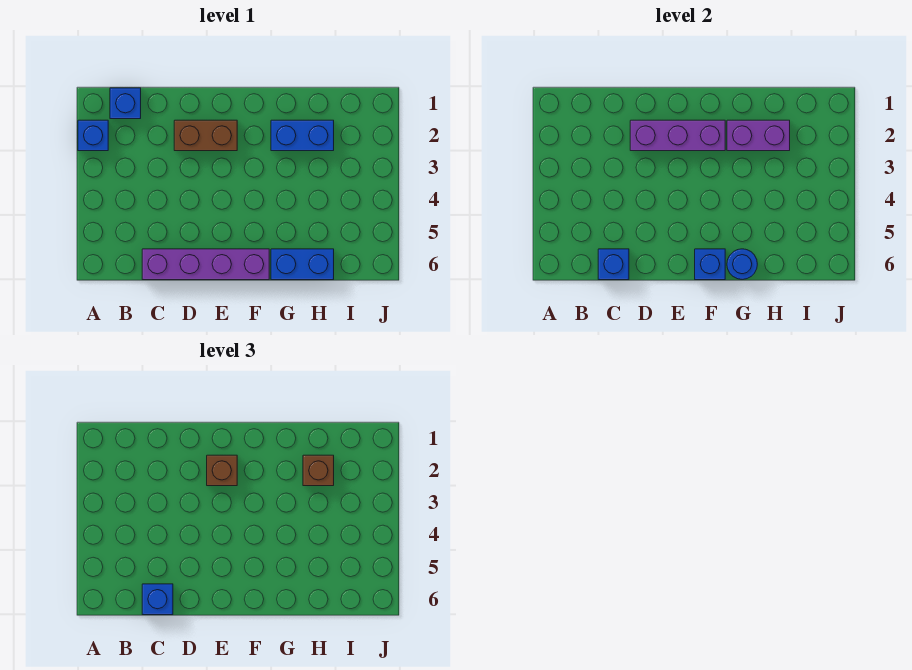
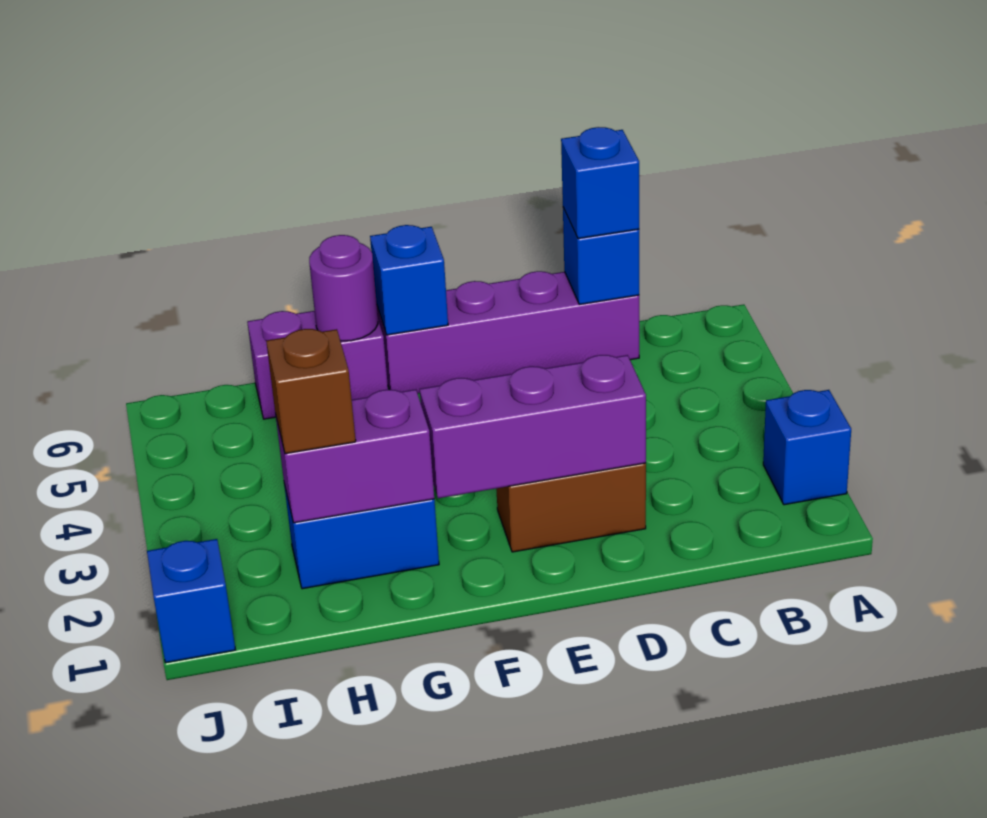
blue brick B1 level 1 -> blue brick J1 level 1
brown brick E2 level 3 -> none
blue brick G6:H6 level 1 -> purple brick G6:H6 level 1
blue round brick G6 level 2 -> purple round brick G6 level 2

